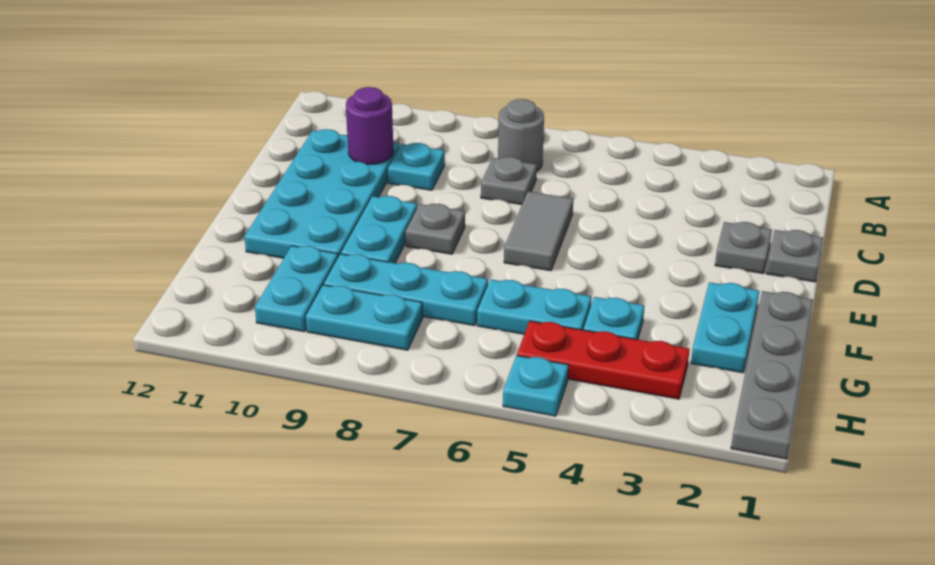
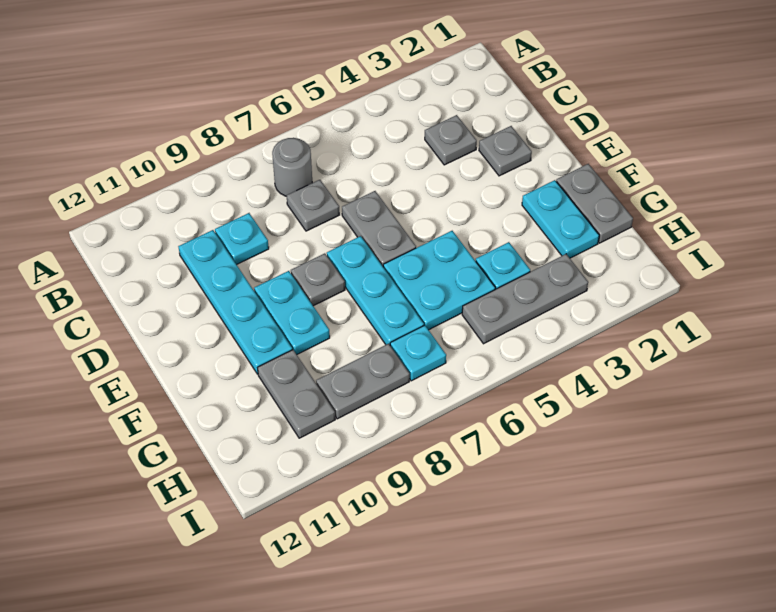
cyan plate C10:F11 level 1 -> cyan plate C10:F10 level 1
purple round brick C10 level 2 -> none
grey plate D1 level 1 -> grey plate C3 level 1
grey tile D6:E6 level 1 -> grey plate D6:E6 level 1
grey plate F1:I1 level 1 -> grey plate F1:G1 level 1
cyan plate G5:G6 level 1 -> cyan plate F5:G6 level 1
cyan plate G7:G9 level 1 -> cyan plate E7:G7 level 1
cyan plate G10:H10 level 1 -> grey plate G10:H10 level 1
red plate H3:H5 level 1 -> grey plate H3:H5 level 1
cyan plate H8:H9 level 1 -> grey plate H8:H9 level 1
cyan plate I5 level 1 -> cyan plate H7 level 1

